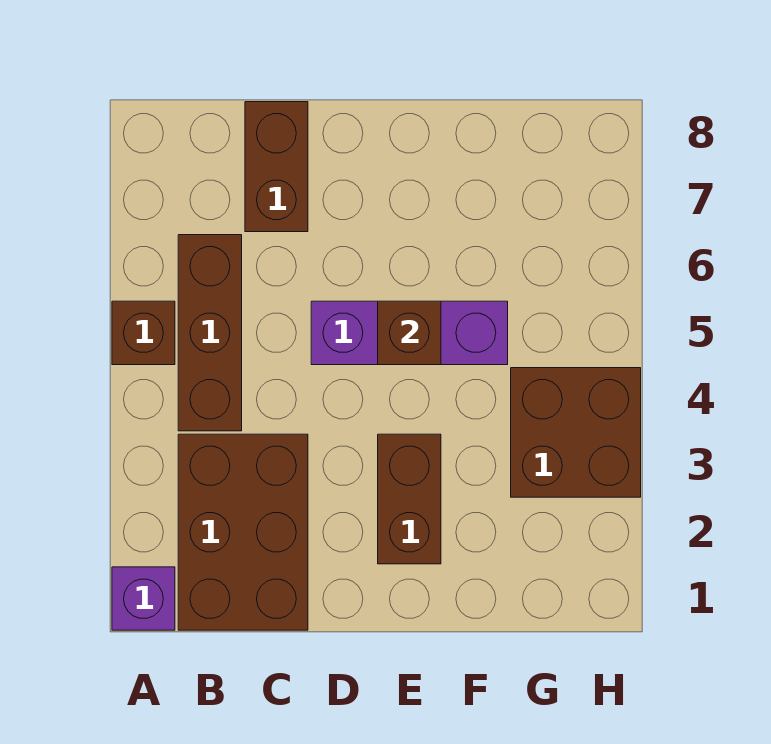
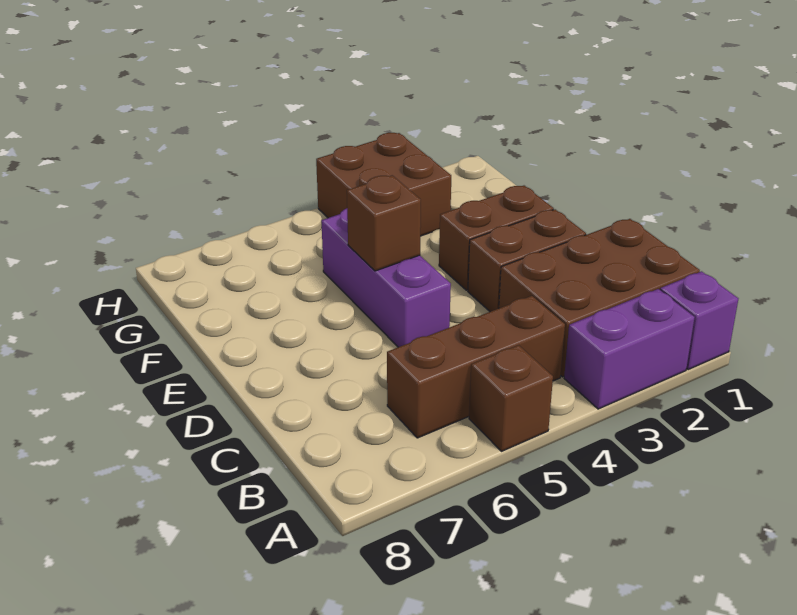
none -> purple brick A2:A3 level 1
brown brick C7:C8 level 1 -> brown brick D2:D3 level 1

